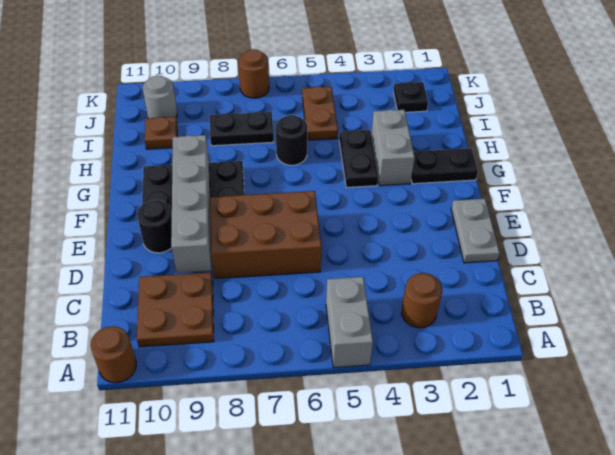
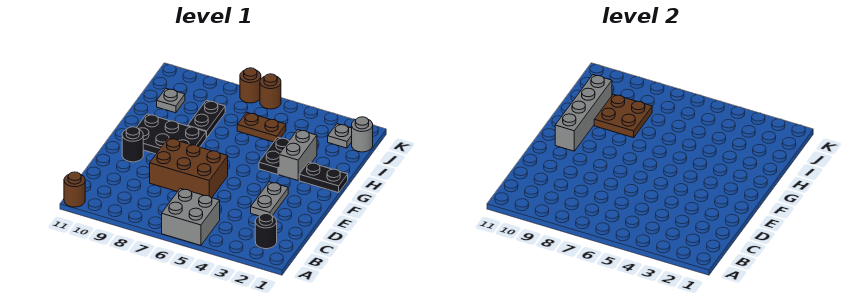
grey brick A5:B5 level 1 -> grey brick A5:B6 level 1
brown round brick B3 level 1 -> brown round brick K6 level 1
brown plate B9:C10 level 1 -> brown plate H8:I9 level 2
grey plate D1:E1 level 1 -> grey plate D3:E3 level 1
grey brick D9:G9 level 2 -> grey brick F10:I10 level 2
black round brick H6 level 1 -> black round brick B2 level 1
brown plate I5:J5 level 1 -> brown plate I5:I6 level 1
black plate I7:I8 level 1 -> black plate H8:I8 level 1
brown plate I10 level 1 -> grey plate I10 level 1
black plate J2 level 1 -> grey plate J2 level 1
grey round brick J10 level 1 -> grey round brick J1 level 1

